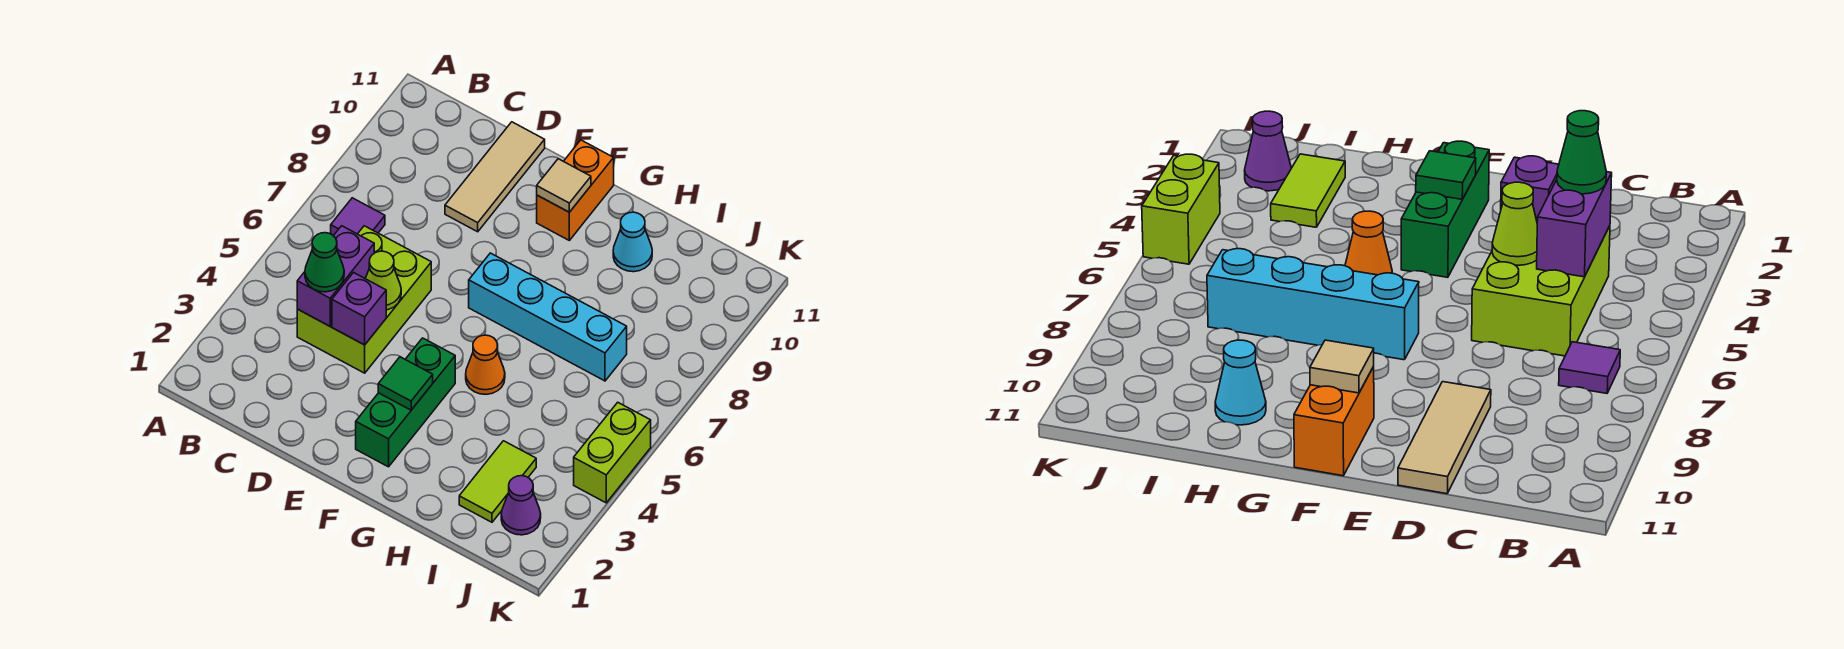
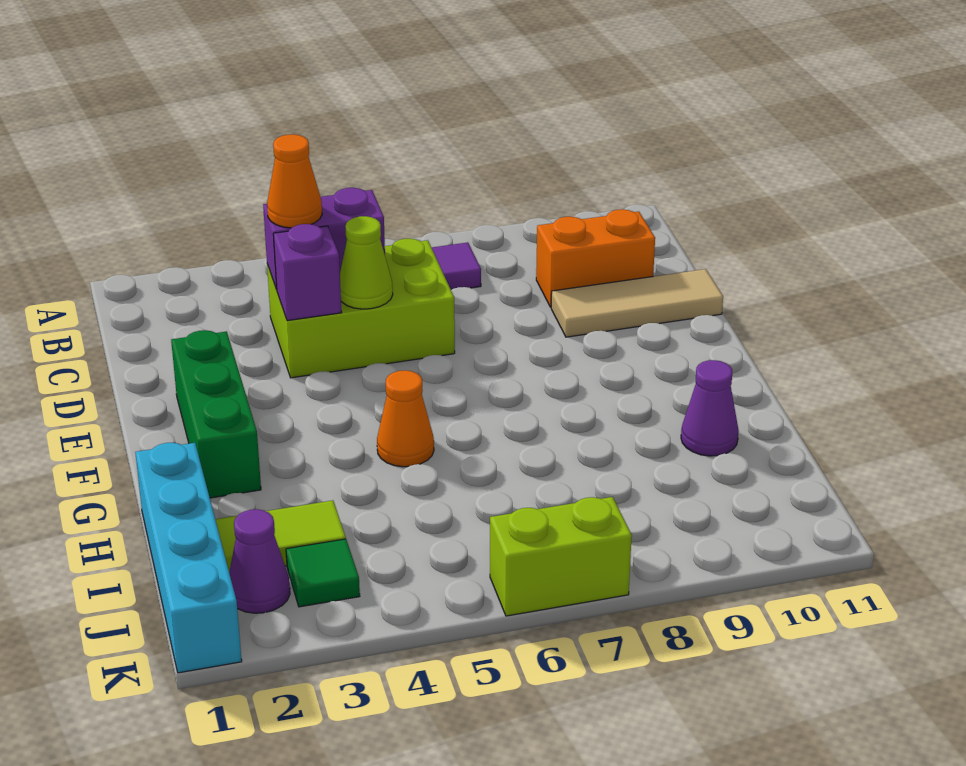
green cone C4 level 3 -> orange cone C4 level 3
green brick F2:F4 level 1 -> green brick E2:G2 level 1
green tile F3 level 2 -> green tile J3 level 1
cyan brick F7:I7 level 1 -> cyan brick H1:K1 level 1
orange brick F10:F11 level 1 -> orange brick C9:C10 level 1
tan tile F10 level 2 -> none
cyan cone H10 level 1 -> purple cone H10 level 1
lime brick K4:K5 level 1 -> lime brick K6:K7 level 1

